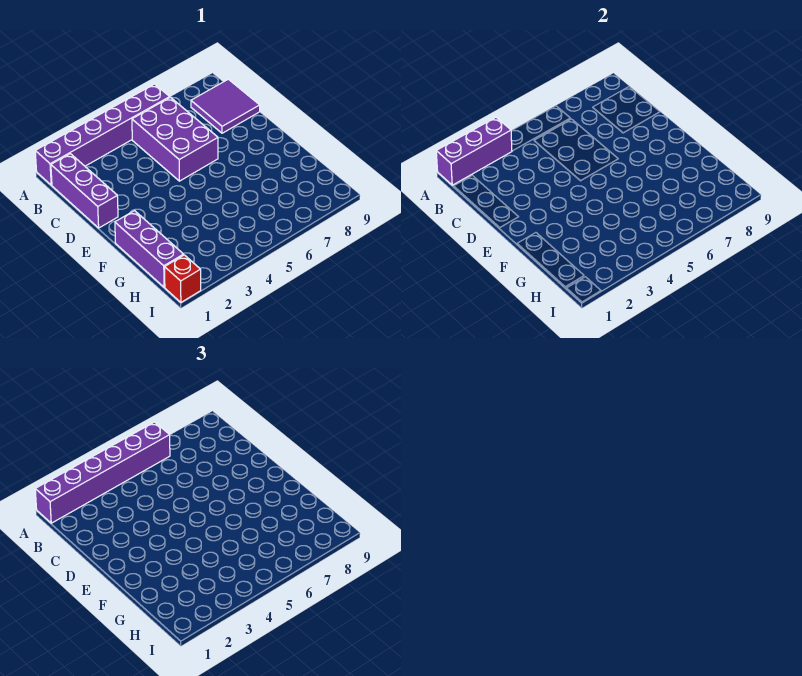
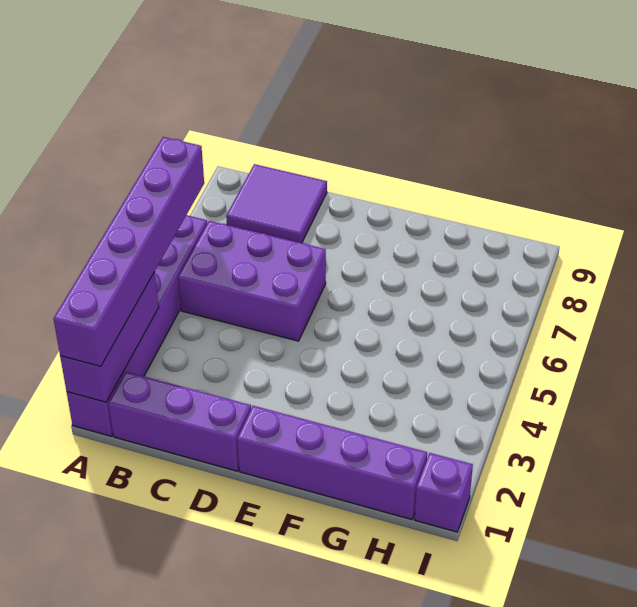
purple brick F1:H1 level 1 -> purple brick E1:H1 level 1
red brick I1 level 1 -> purple brick I1 level 1

